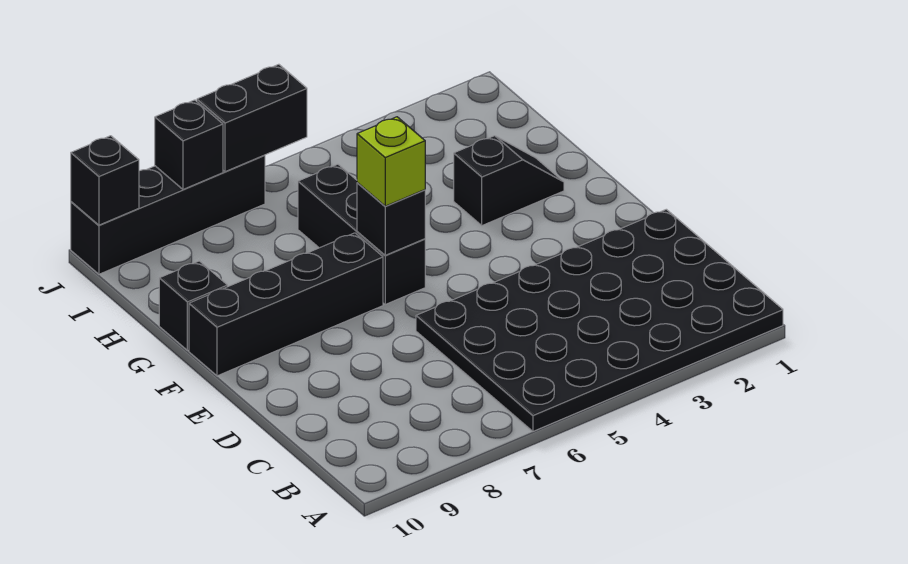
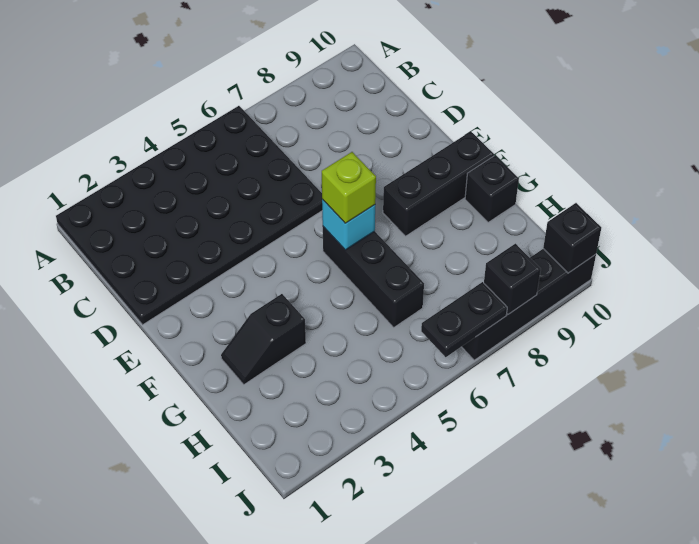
black brick F6 level 2 -> cyan brick F6 level 2
black brick F7:F10 level 1 -> black brick F8:F10 level 1
black brick J6:J7 level 2 -> black plate J6:J7 level 2

